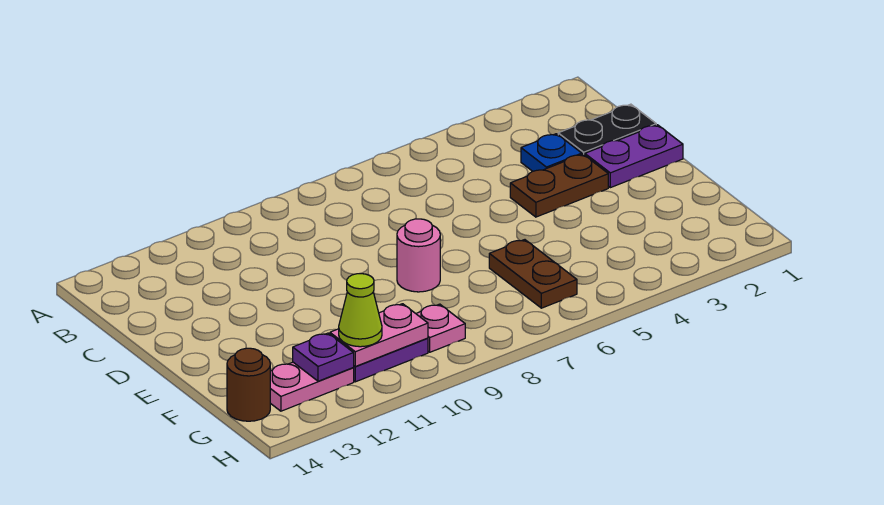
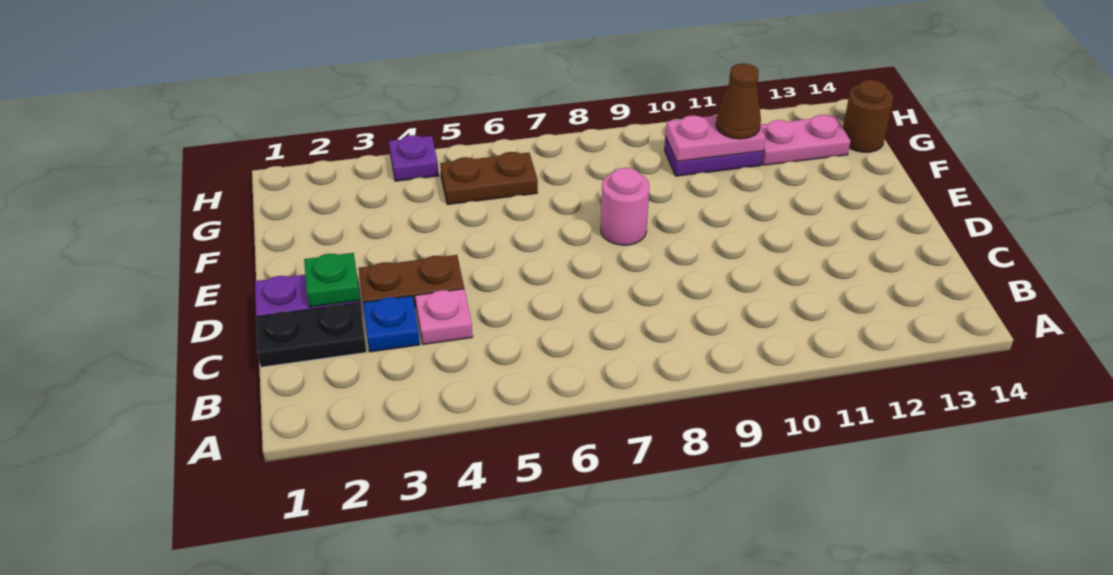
none -> green plate D2 level 2
brown plate F6:G6 level 1 -> brown plate G5:G6 level 1
pink plate G9 level 1 -> pink plate C4 level 1
lime cone G11 level 3 -> brown cone G11 level 3
purple plate G12 level 2 -> purple plate H4 level 1

